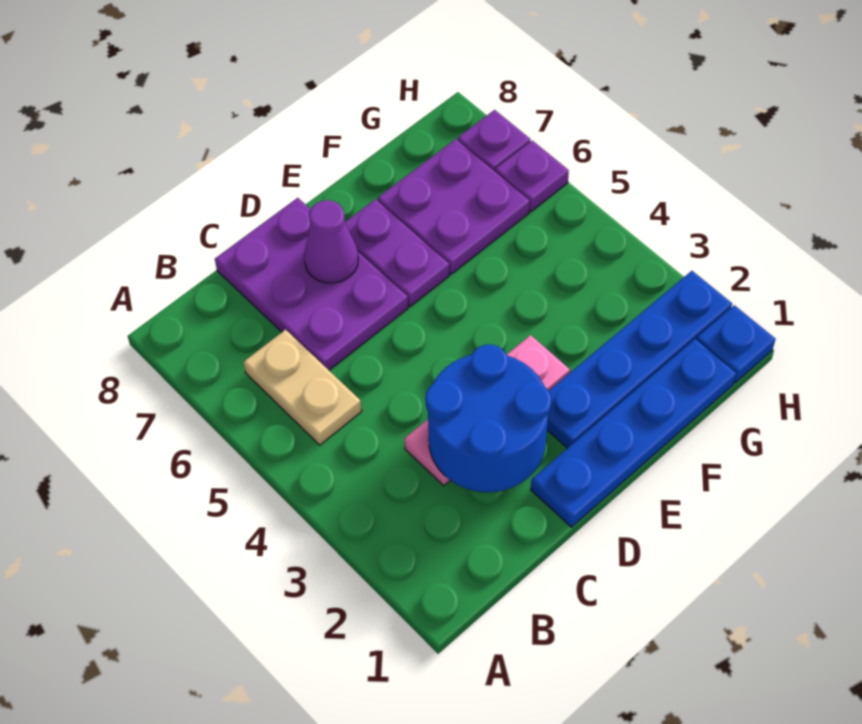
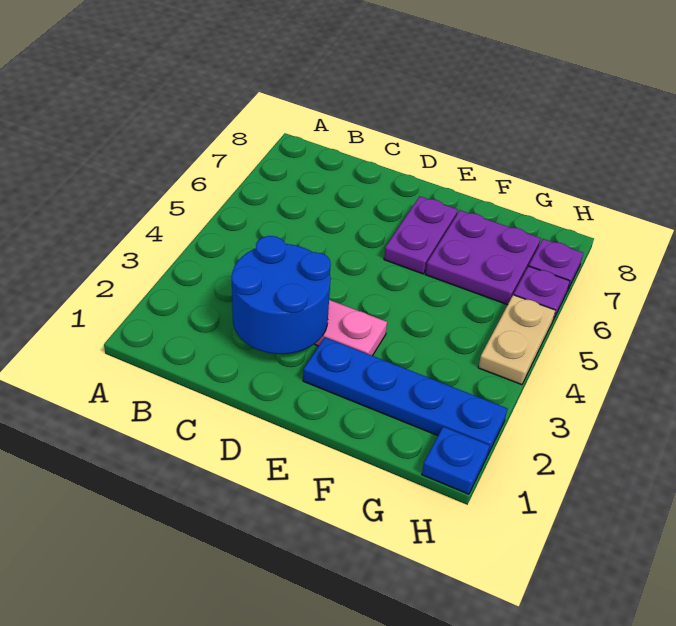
tan plate B5:B6 level 1 -> tan plate H4:H5 level 1
purple plate C6:D8 level 1 -> none
blue plate D1:G1 level 1 -> none
purple cone D7 level 2 -> none

